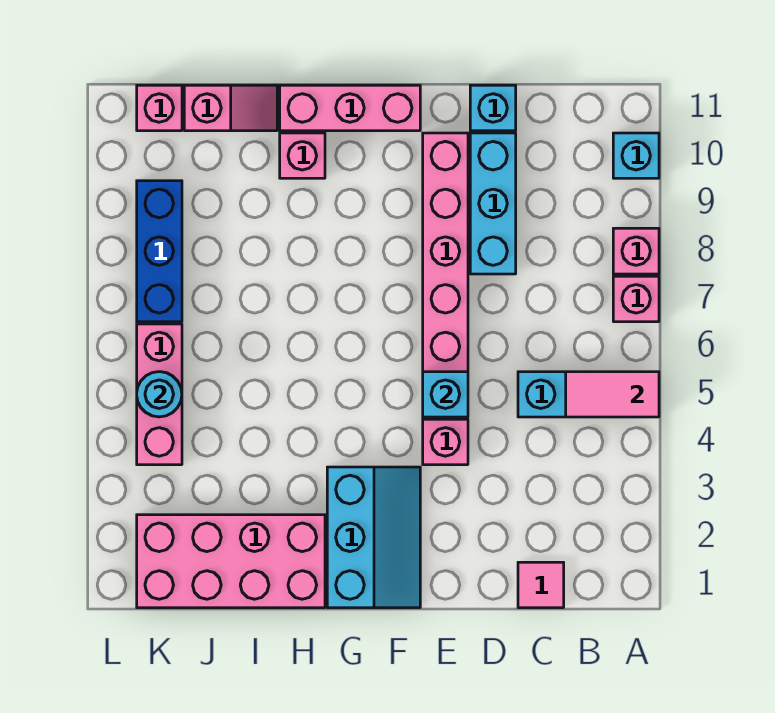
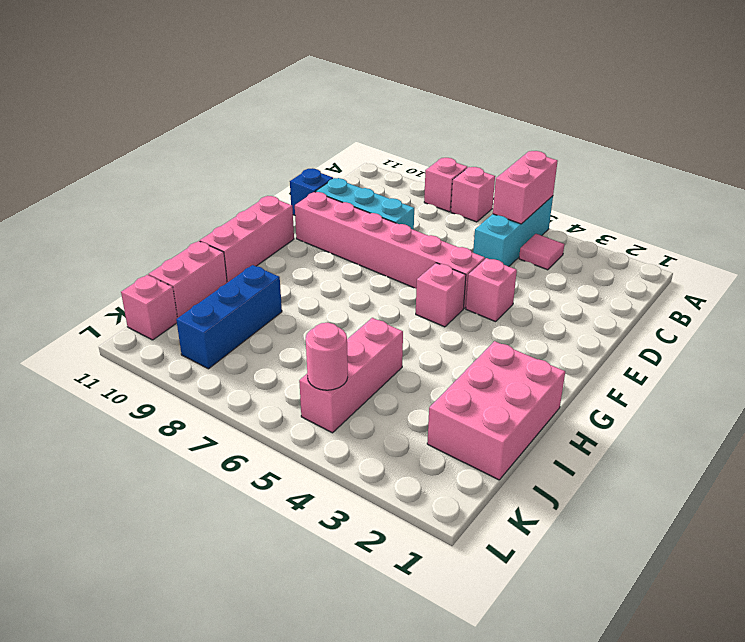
pink tile A5:B5 level 2 -> pink brick A5:B5 level 2
cyan brick A10 level 1 -> none
pink tile C1 level 1 -> pink tile B4 level 1
cyan brick D11 level 1 -> blue brick D11 level 1
cyan brick E5 level 2 -> none
cyan slope F1:G3 level 1 top G -> none
pink brick H1:K2 level 1 -> pink brick H1:J2 level 1
pink brick H10 level 1 -> pink brick F5 level 1
pink slope I11:J11 level 1 top J -> pink brick I11:J11 level 1
pink brick K4:K6 level 1 -> pink brick I5:K5 level 1
cyan round brick K5 level 2 -> pink round brick K5 level 2
blue brick K7:K9 level 1 -> blue brick I9:K9 level 1

